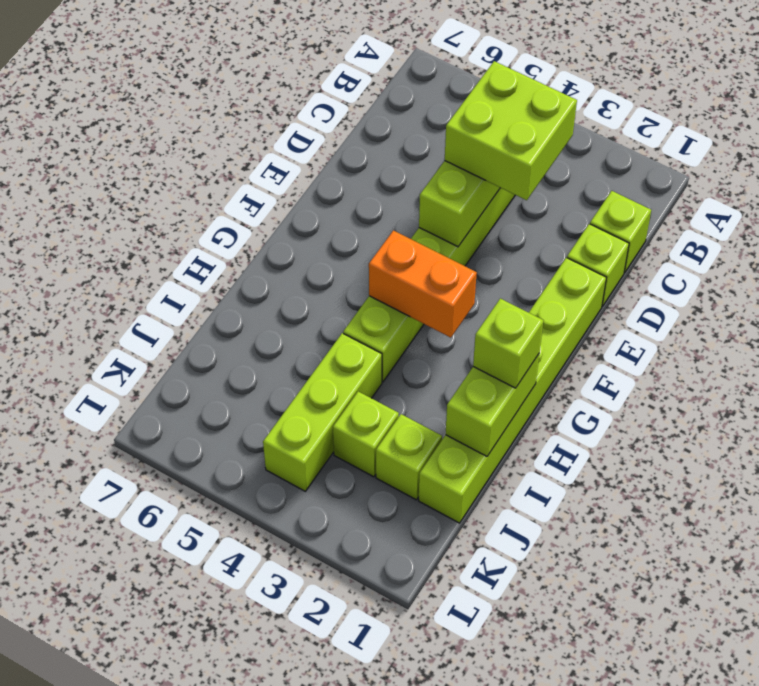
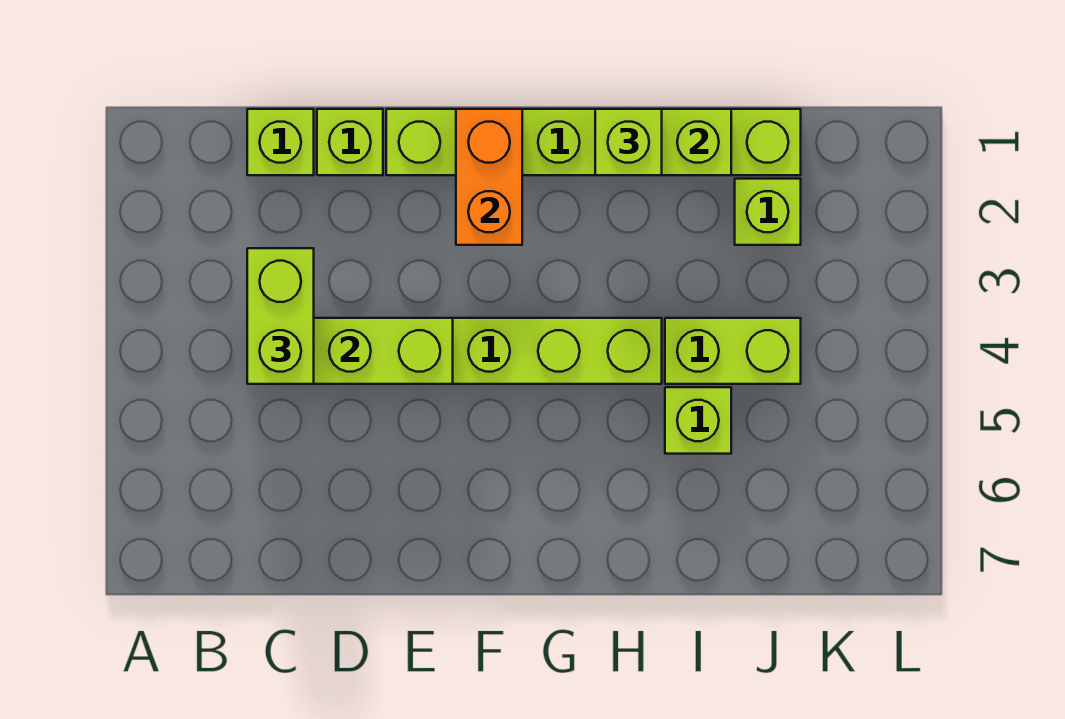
lime brick C3:D4 level 3 -> lime brick C3:C4 level 3
orange brick G3:G4 level 2 -> orange brick F1:F2 level 2
lime brick I4:K4 level 1 -> lime brick I4:J4 level 1
lime brick J3 level 1 -> lime brick I5 level 1

